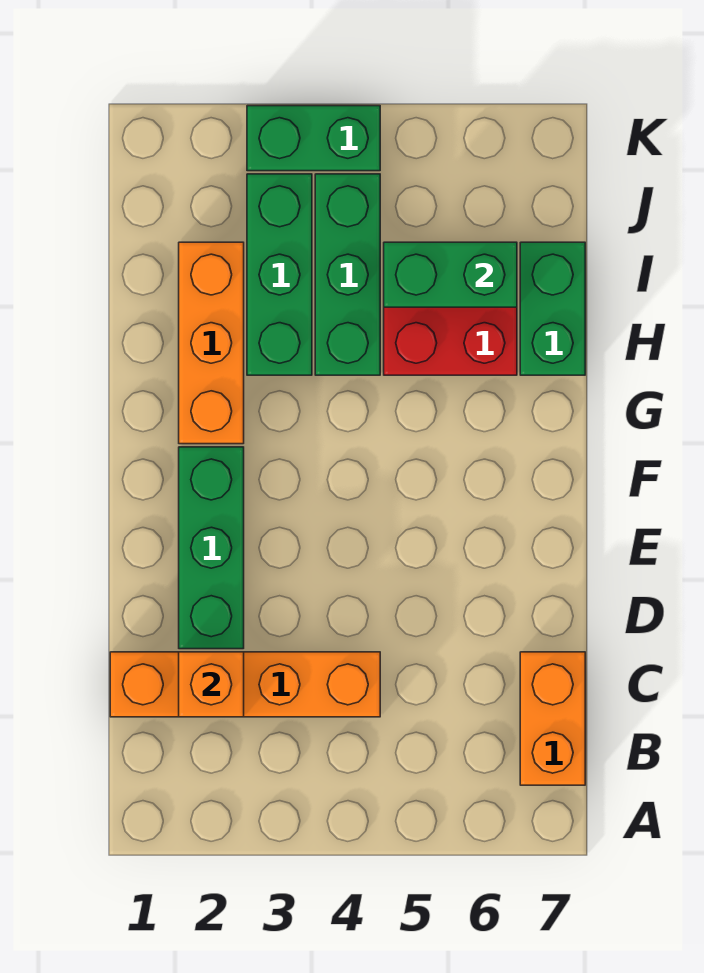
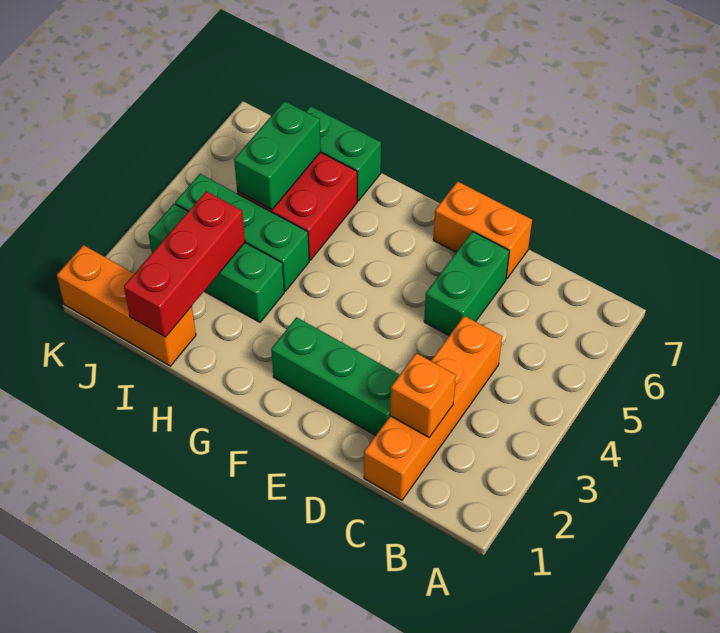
orange brick B7:C7 level 1 -> orange brick D7:E7 level 1
orange brick G2:I2 level 1 -> orange brick I1:K1 level 1
none -> red brick I1:I3 level 2
green brick K3:K4 level 1 -> green brick D5:D6 level 1

